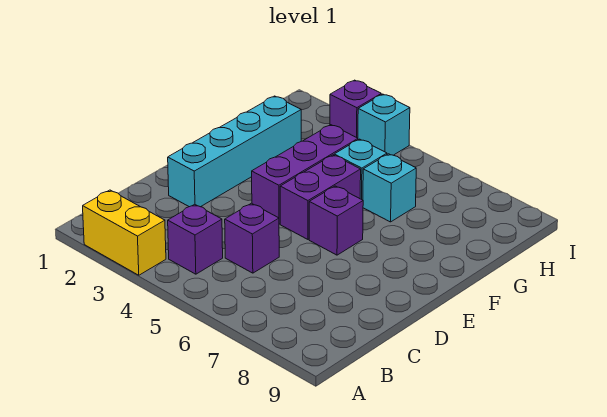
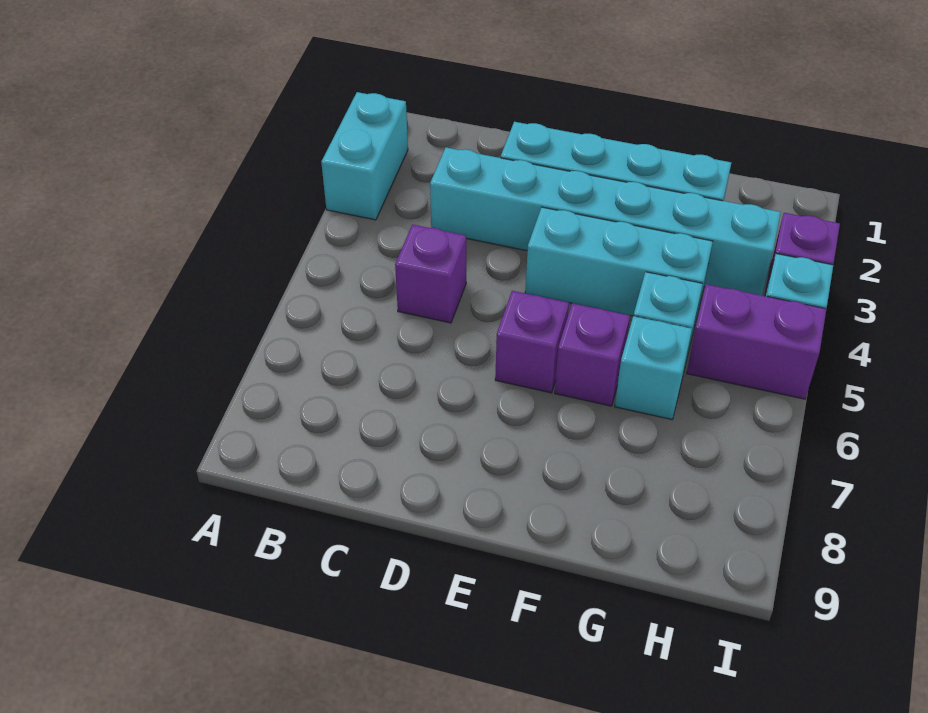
yellow brick A2:A3 level 1 -> cyan brick A2:A3 level 1
purple brick B4 level 1 -> purple brick F6 level 1
none -> cyan brick C3:H3 level 1
purple brick E4:G4 level 1 -> cyan brick E4:G4 level 1
purple brick E5:F5 level 1 -> purple brick H5:I5 level 1

